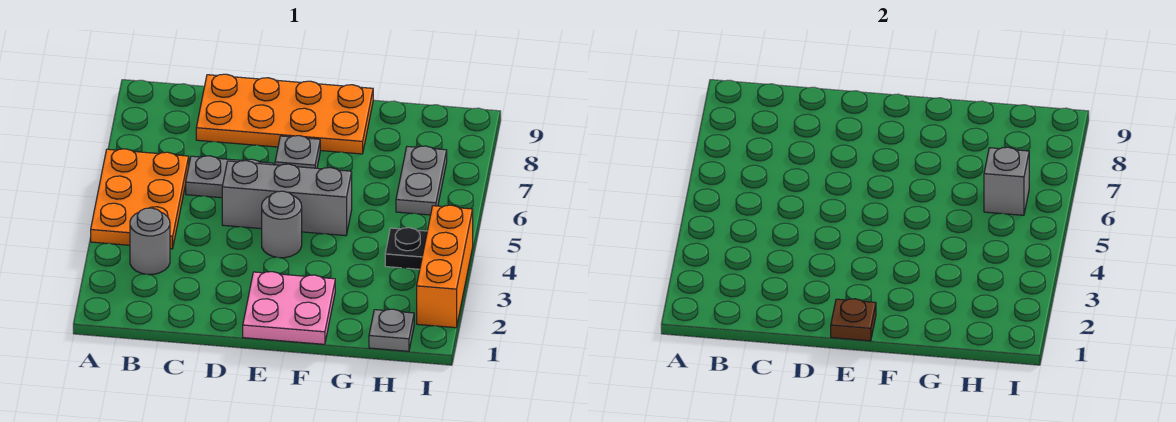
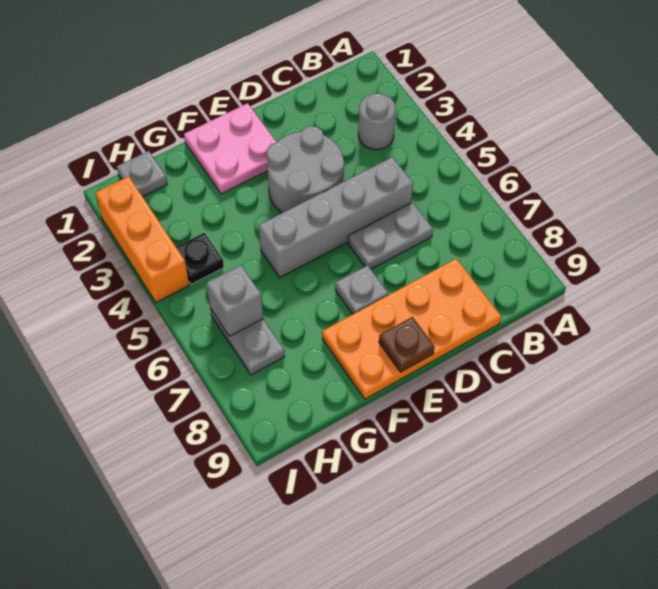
orange plate A4:B6 level 1 -> none
grey brick D5:F5 level 1 -> grey brick C5:F5 level 1
brown plate E1 level 2 -> brown plate E9 level 2
grey round brick E4 level 1 -> grey round brick D3:E4 level 1

